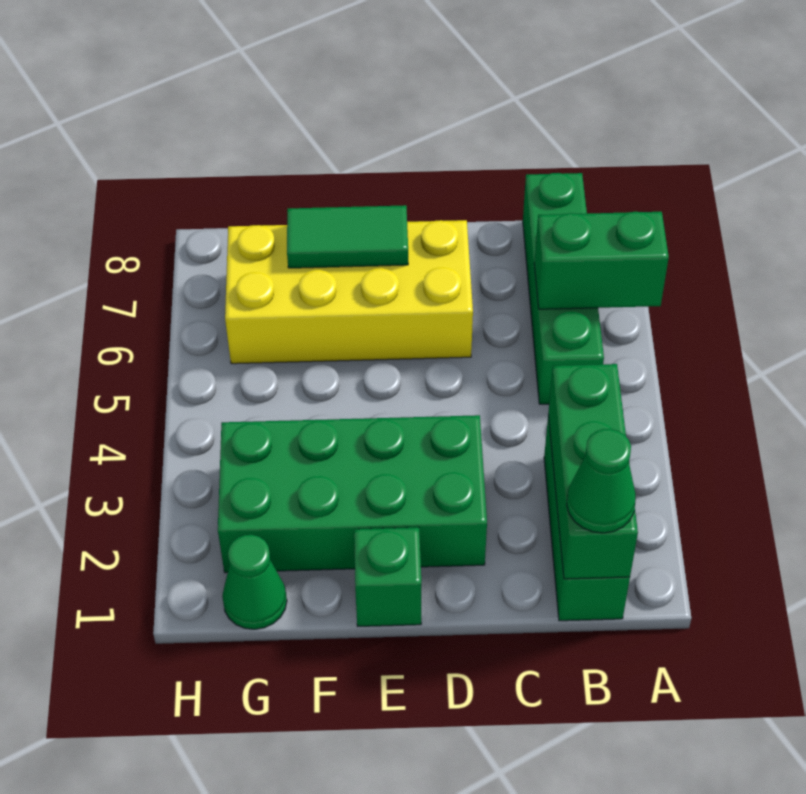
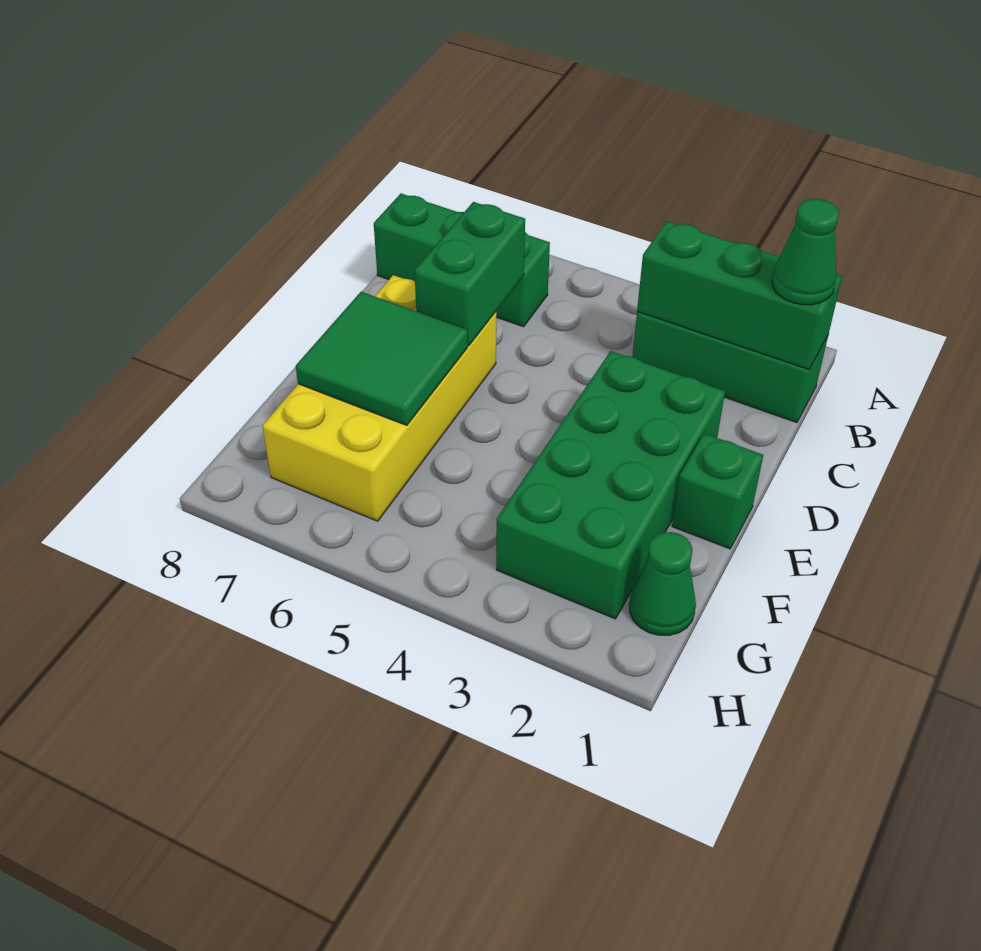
green brick A6:B6 level 2 -> green brick C6:D6 level 2
green brick B5:B8 level 1 -> green brick B6:B8 level 1
green tile E7:F7 level 2 -> green tile E6:F7 level 2

